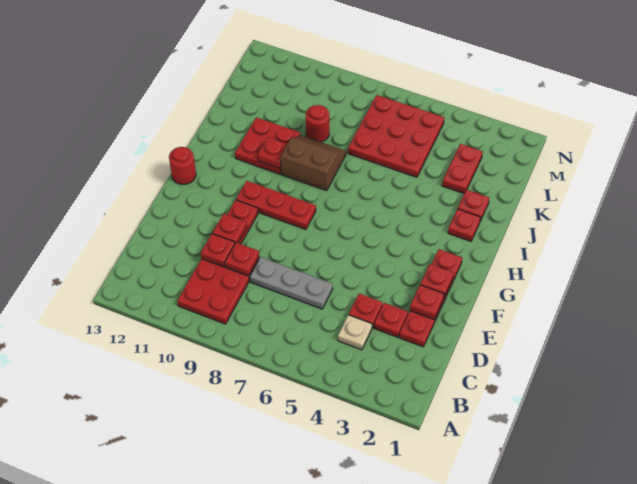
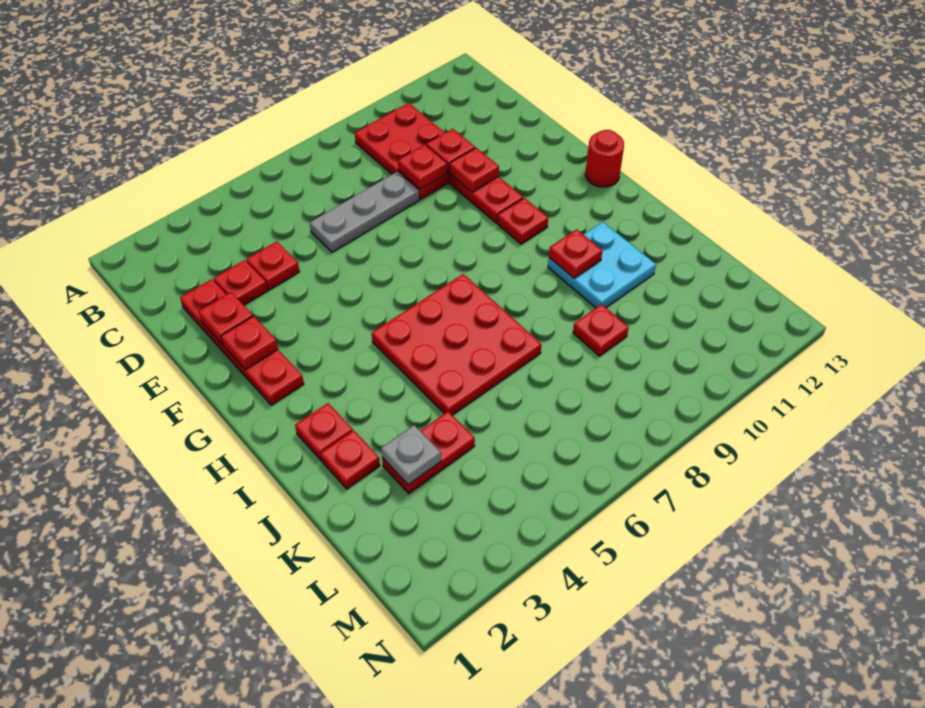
tan plate C4 level 1 -> none
red plate G8:G10 level 1 -> red plate G10 level 1
brown slope I8:J9 level 1 top I -> none
red plate I10:J11 level 1 -> cyan plate I10:J11 level 1
red plate K3:L3 level 1 -> red plate K3:K4 level 1
none -> grey plate K3 level 2
red plate K5:M7 level 1 -> red plate H5:J7 level 1
red round brick K9 level 1 -> red plate K9 level 1

